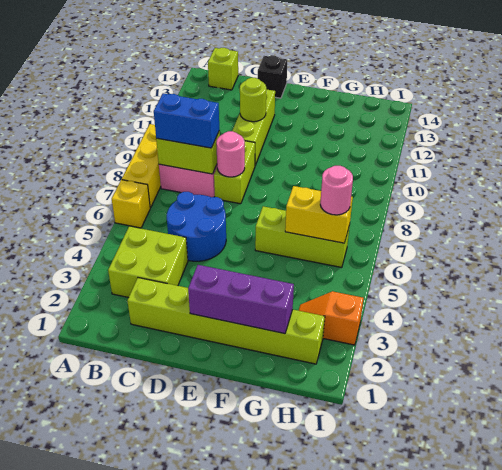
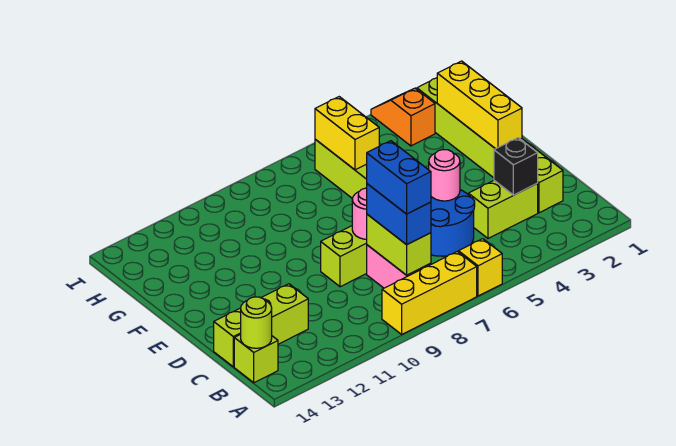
lime brick B3:C4 level 1 -> lime brick C3:C4 level 1
none -> blue brick B8:C8 level 4
lime brick D10:D12 level 1 -> lime brick C12:C14 level 1
lime round brick D11 level 2 -> lime round brick B14 level 2
black brick D14 level 1 -> black brick C3 level 2
purple brick E2:G2 level 2 -> yellow brick E2:G2 level 2
orange slope H3:I3 level 1 top I -> orange slope H3:I3 level 1 top H
pink round brick H6 level 3 -> pink round brick D5 level 2

